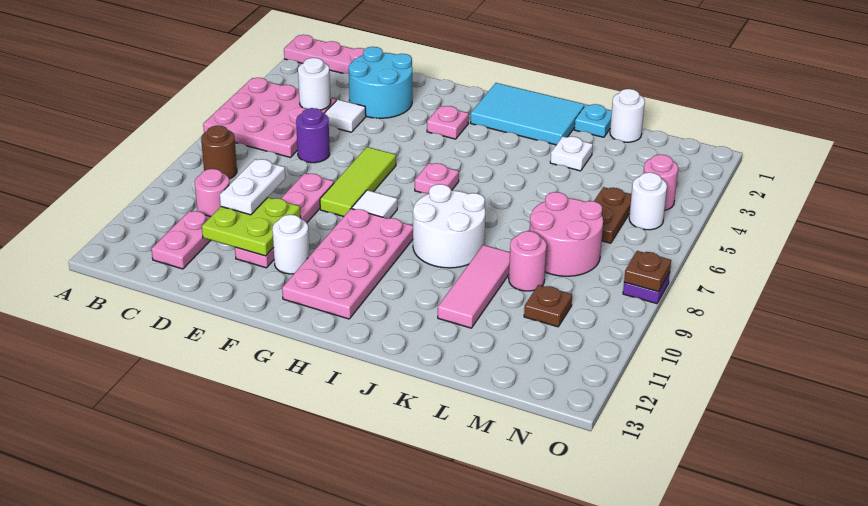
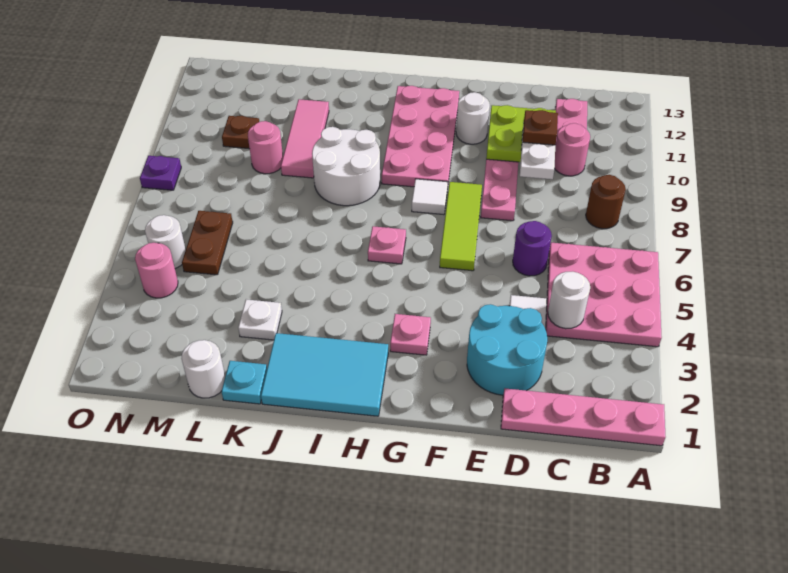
pink round brick L7:M8 level 1 -> none
brown plate O8 level 2 -> brown plate D10 level 4

